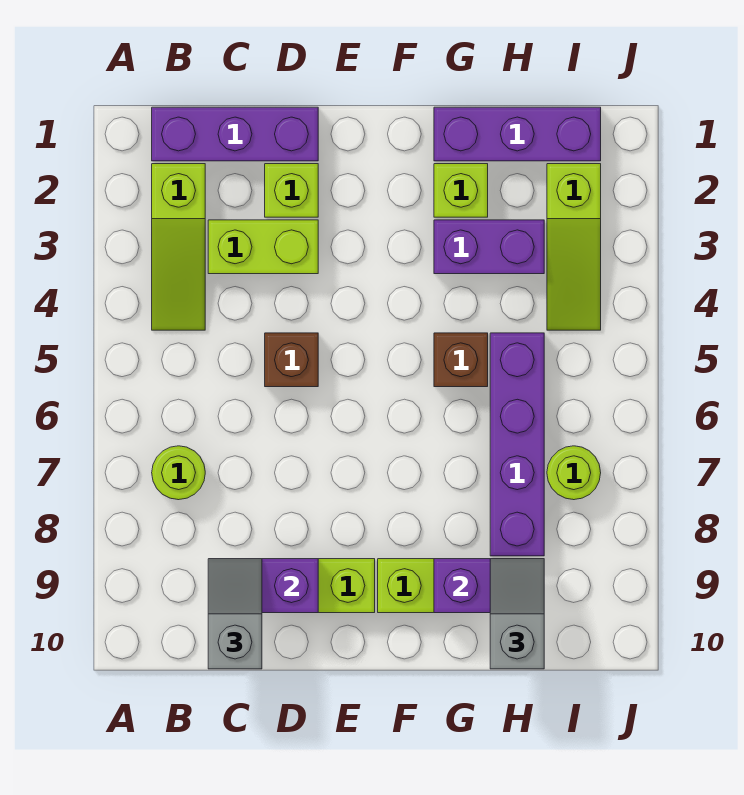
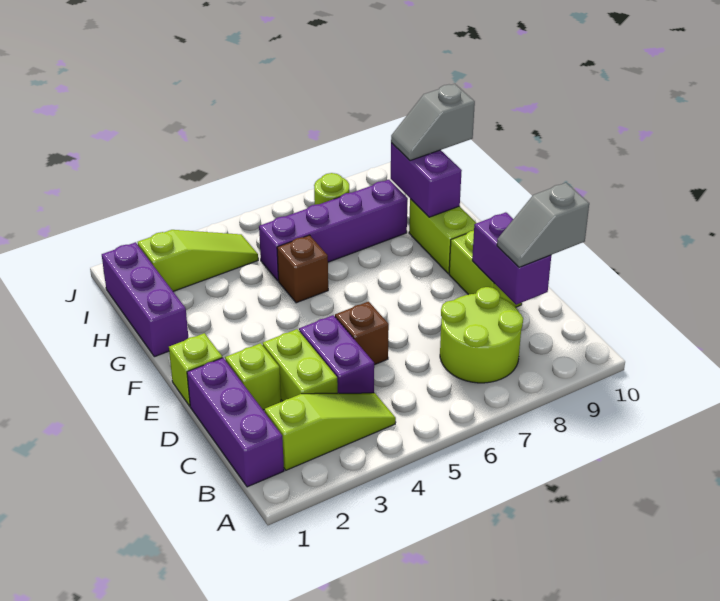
lime round brick B7 level 1 -> lime round brick B7:C8 level 1
lime brick G2 level 1 -> lime brick E1 level 1
purple brick G3:H3 level 1 -> purple brick C4:D4 level 1

